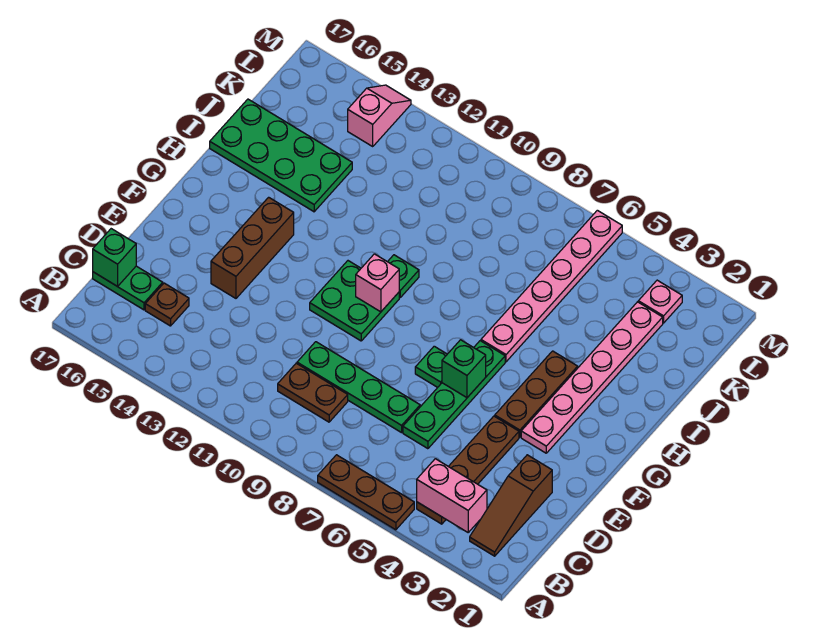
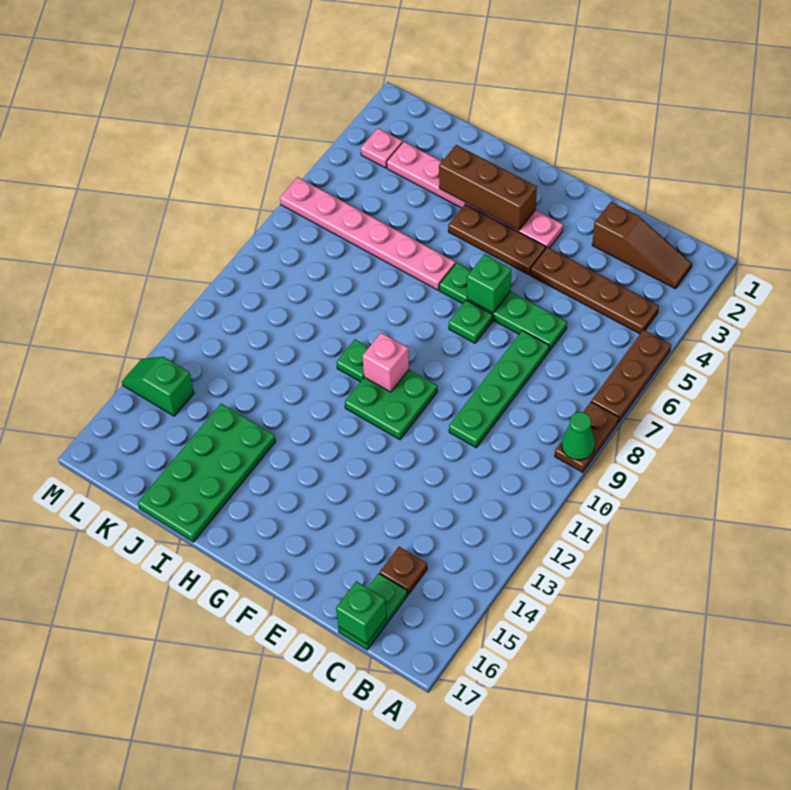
none -> green cone A9 level 2
pink brick B3:B4 level 2 -> none
brown plate C9:C10 level 1 -> brown plate A8:A9 level 1
brown brick E14:G14 level 1 -> brown brick G3:I3 level 2
pink slope L14:M14 level 1 top L -> green slope L14:M14 level 1 top L

